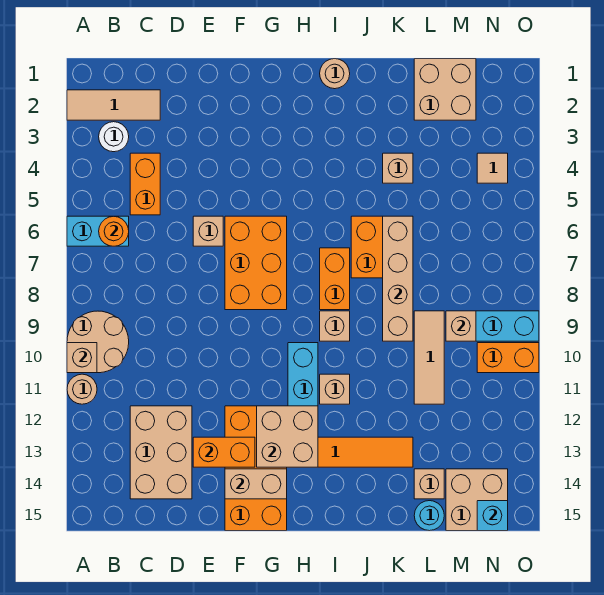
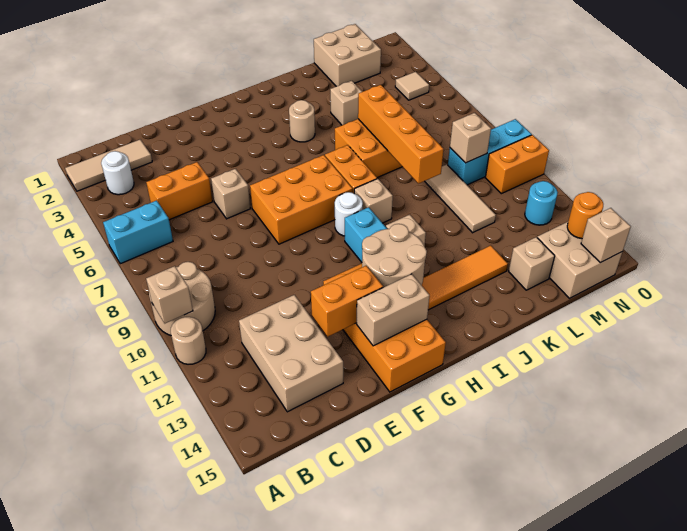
orange round brick B6 level 2 -> orange round brick N14 level 2
orange brick C4:C5 level 1 -> orange brick C5:D5 level 1
orange brick F6:G8 level 1 -> orange brick F7:H8 level 1
tan brick G12:H13 level 2 -> tan round brick G12:H13 level 2
none -> white round brick H9 level 1
tan round brick I1 level 1 -> tan round brick I4 level 1
tan brick K6:K9 level 2 -> orange brick K6:K9 level 2
cyan round brick L15 level 1 -> cyan round brick N12 level 1
cyan brick N15 level 2 -> tan brick N15 level 2

